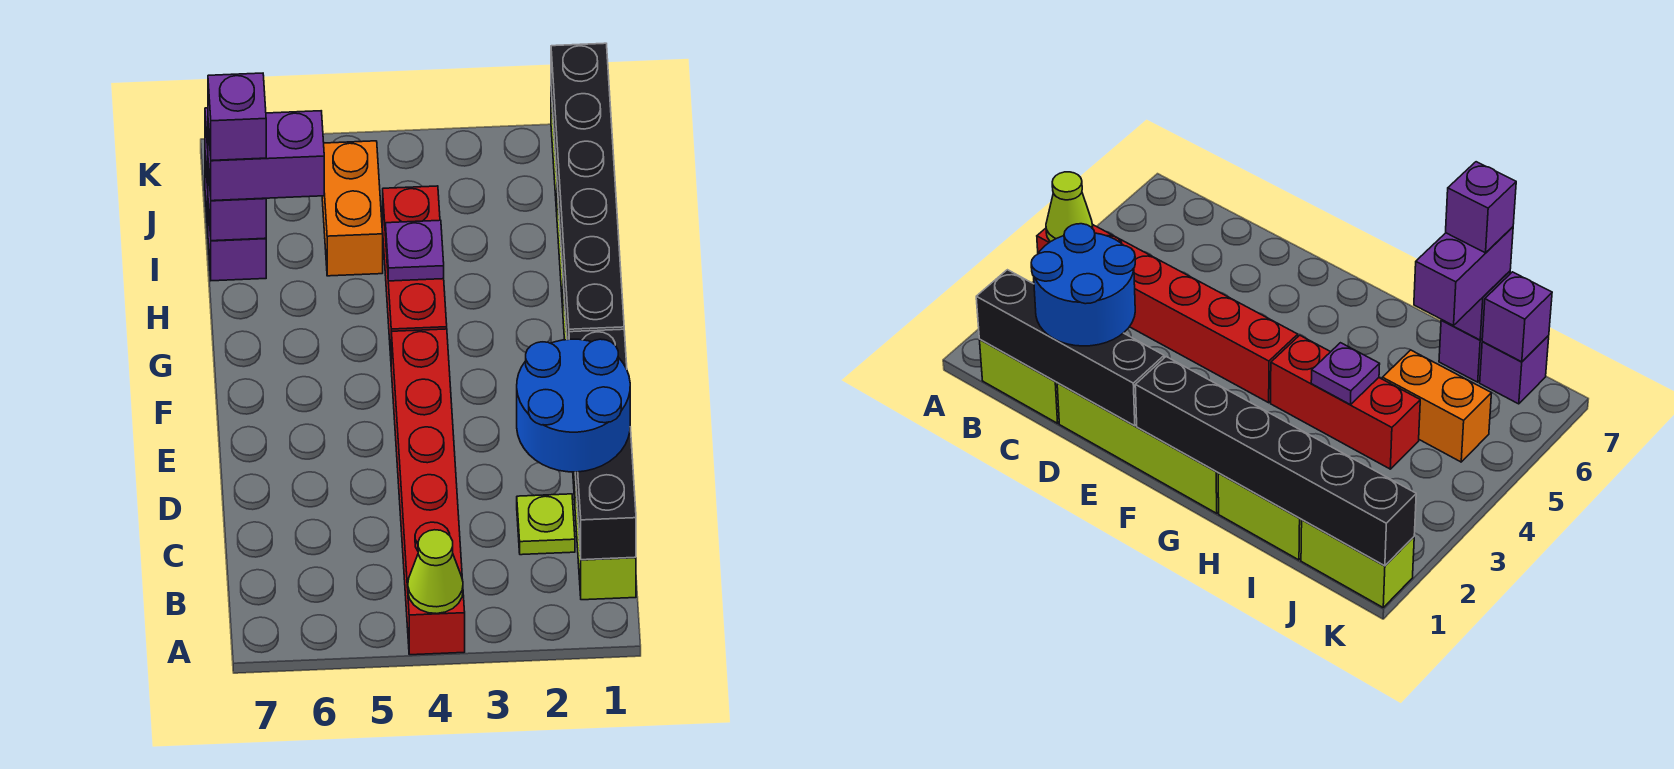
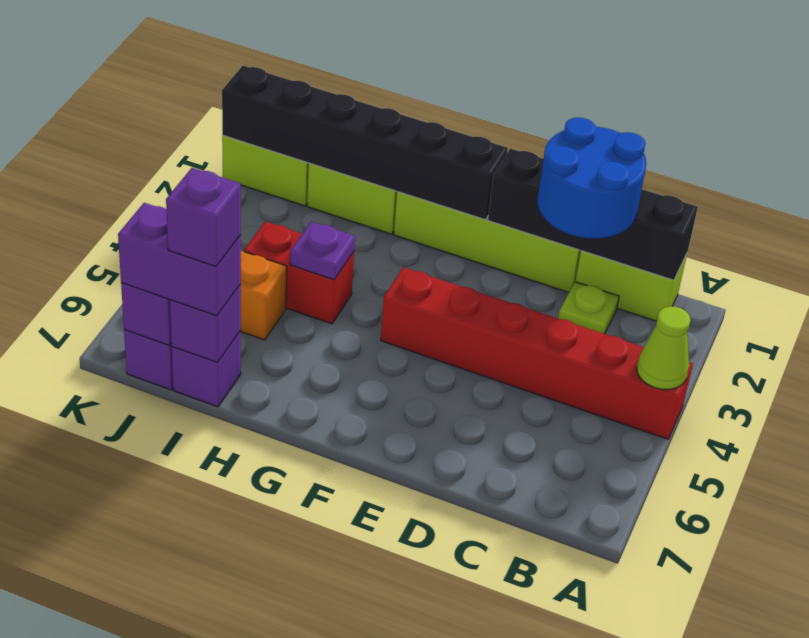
red brick G4:I4 level 1 -> red brick H4:I4 level 1
purple brick I6:I7 level 3 -> purple brick I7:J7 level 3

